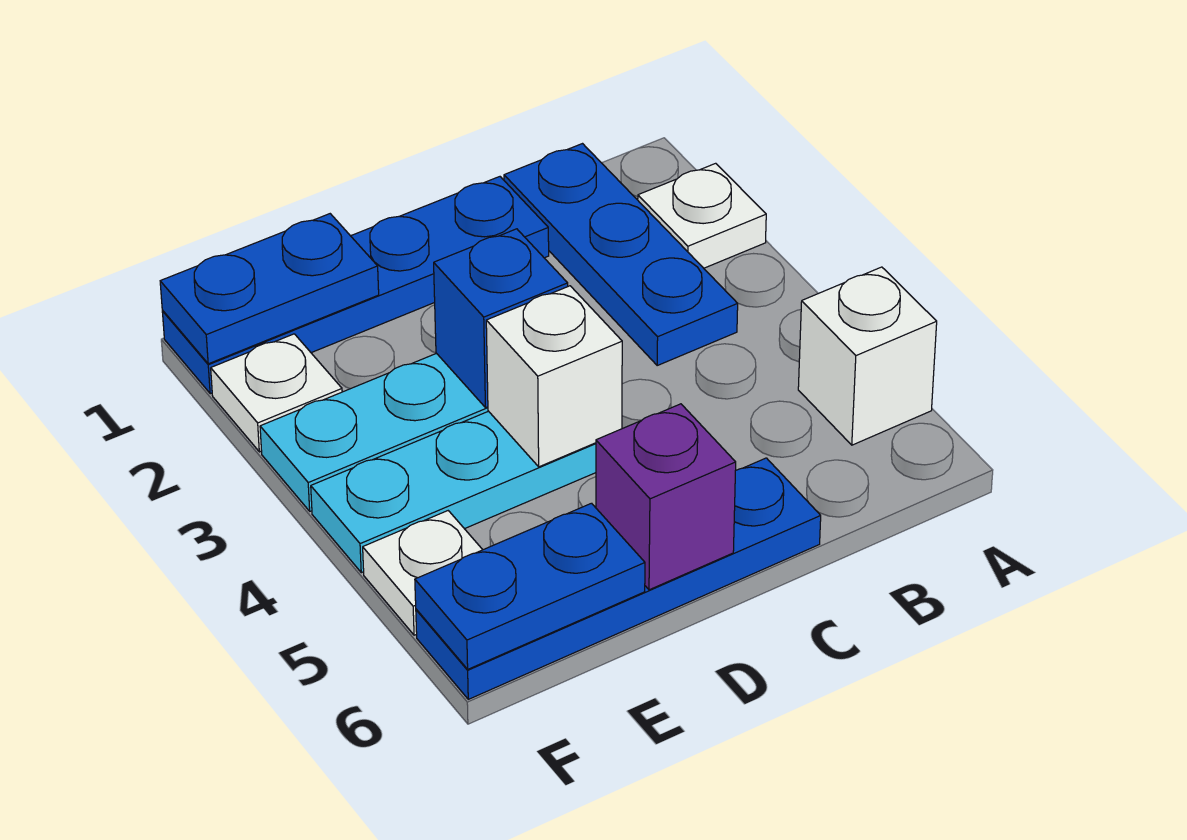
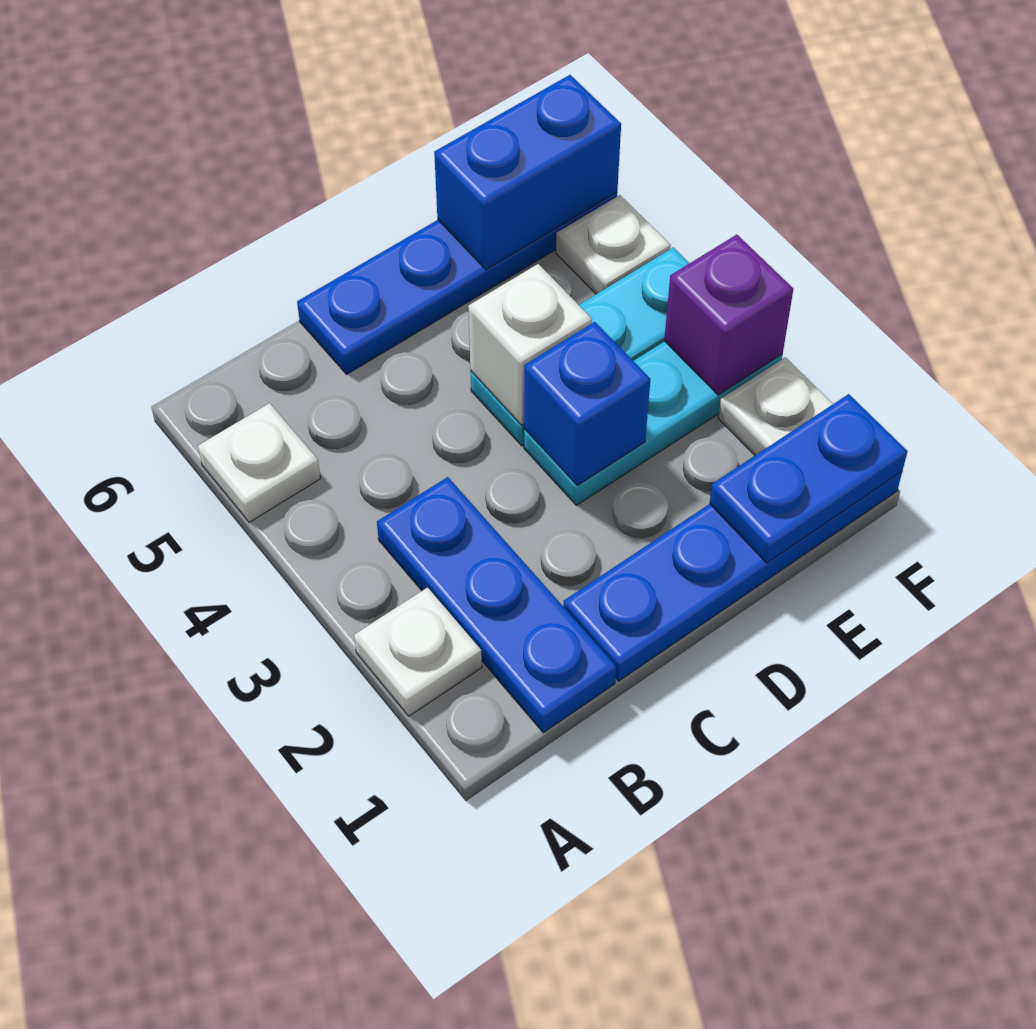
white brick A5 level 1 -> white plate A5 level 1
purple brick D6 level 2 -> purple brick F3 level 2
blue plate E6:F6 level 2 -> blue brick E6:F6 level 2

